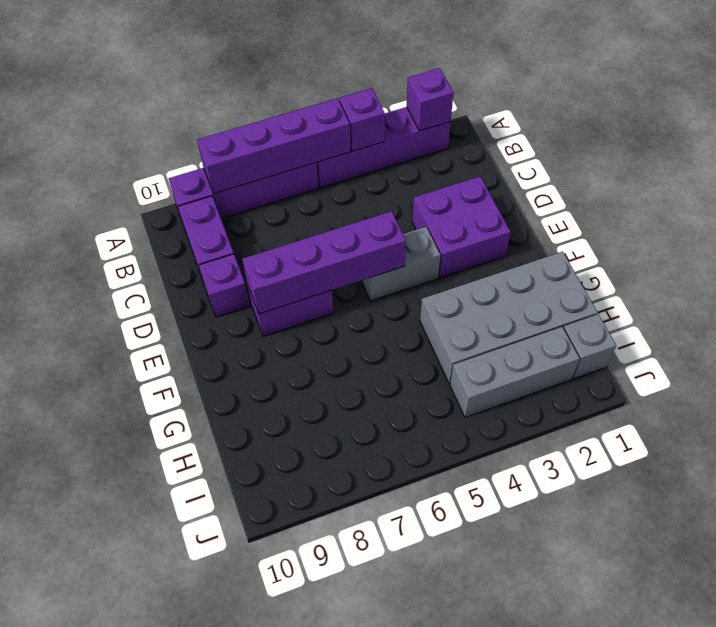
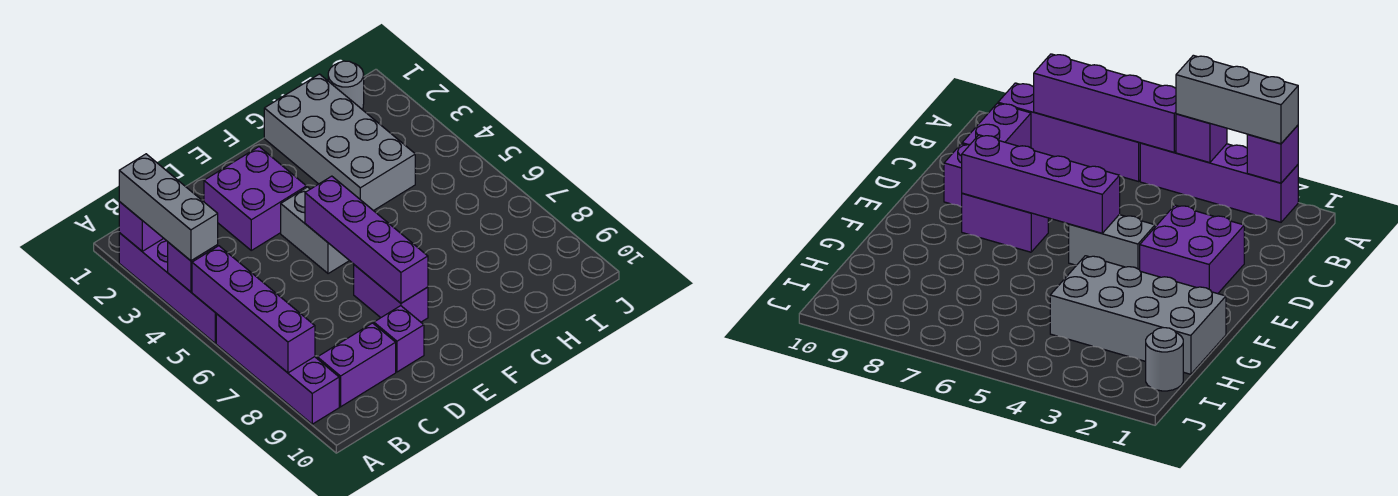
grey brick I1 level 1 -> grey round brick I1 level 1
grey brick I2:I4 level 1 -> grey brick A2:A4 level 3

